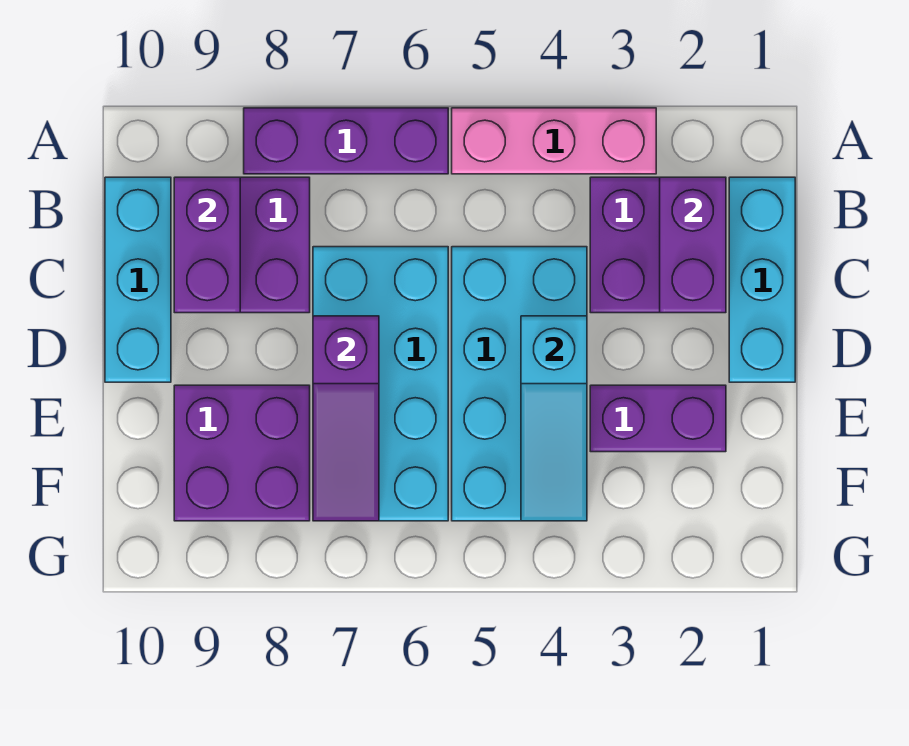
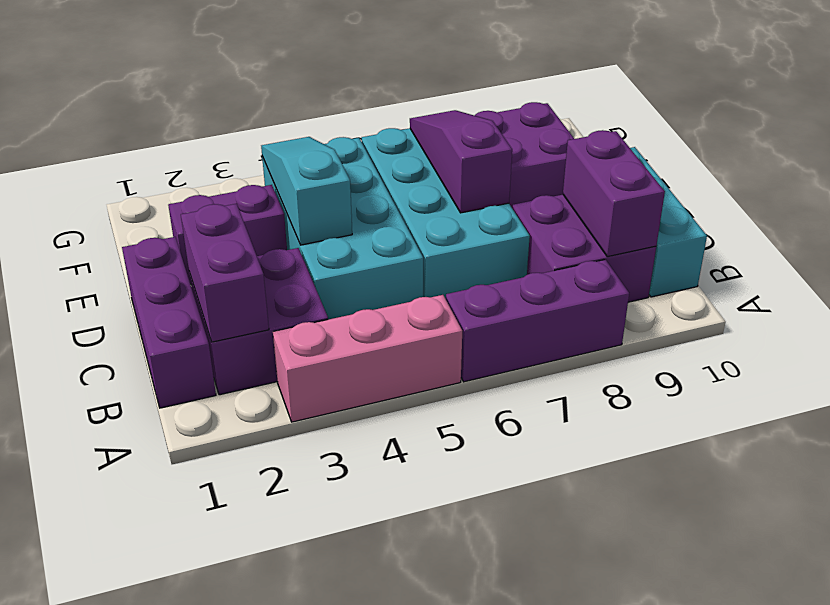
cyan brick B1:D1 level 1 -> purple brick B1:D1 level 1

